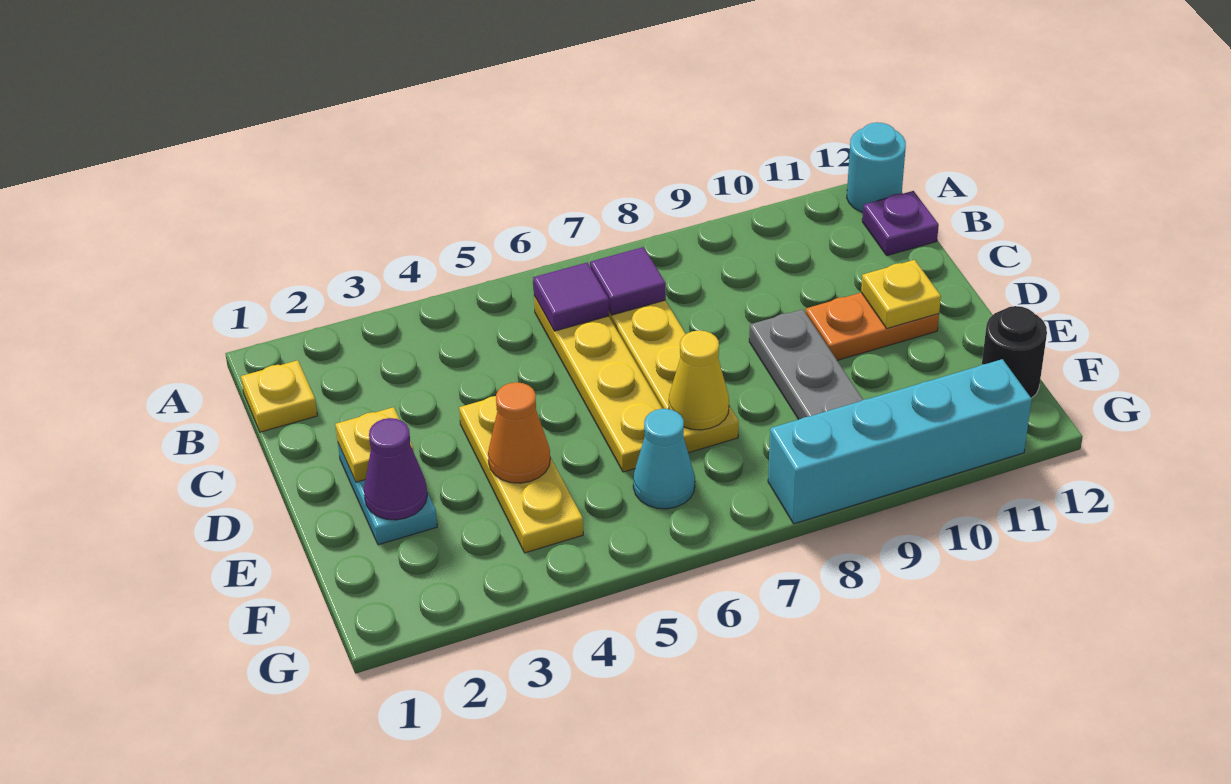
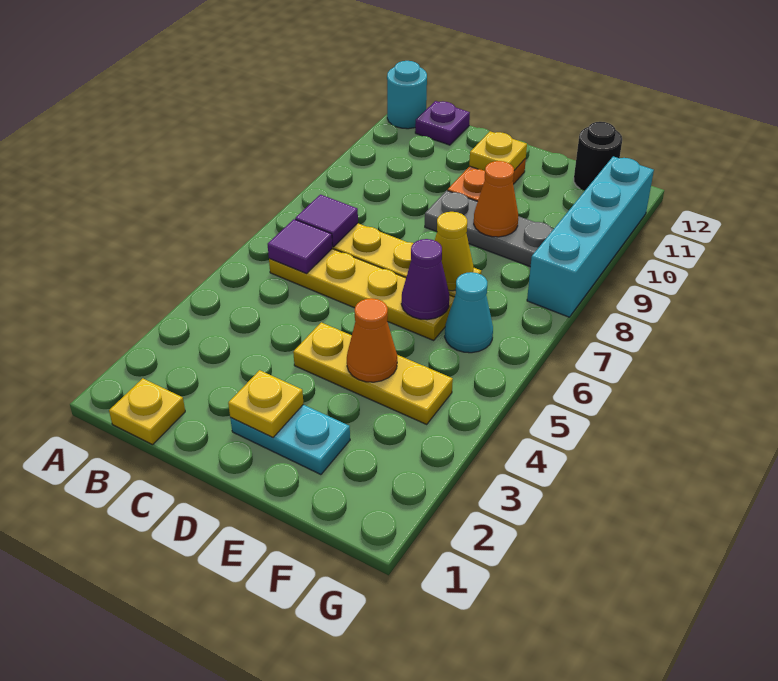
purple cone E2 level 2 -> purple cone E6 level 2
none -> orange cone E9 level 2

